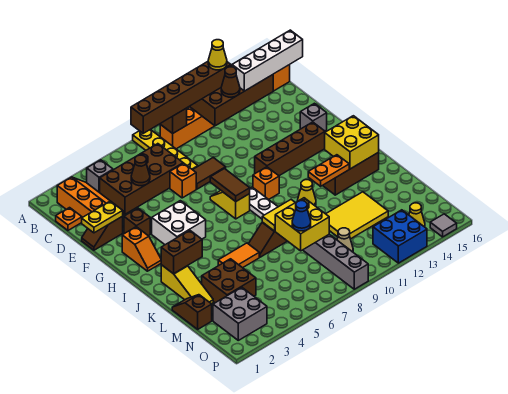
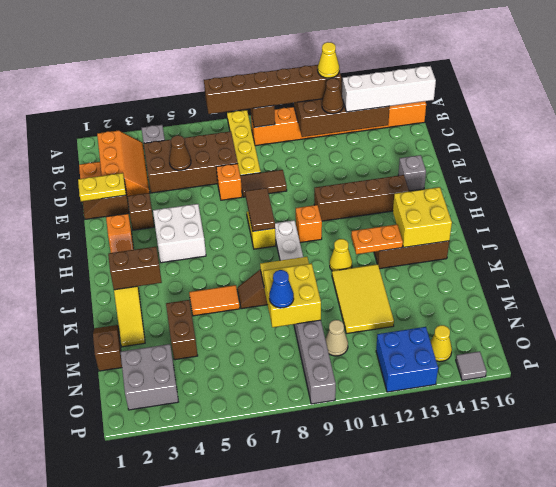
brown brick L3:M4 level 1 -> brown brick L4:M4 level 1
yellow tile L11:M13 level 1 -> yellow tile K11:M12 level 1

